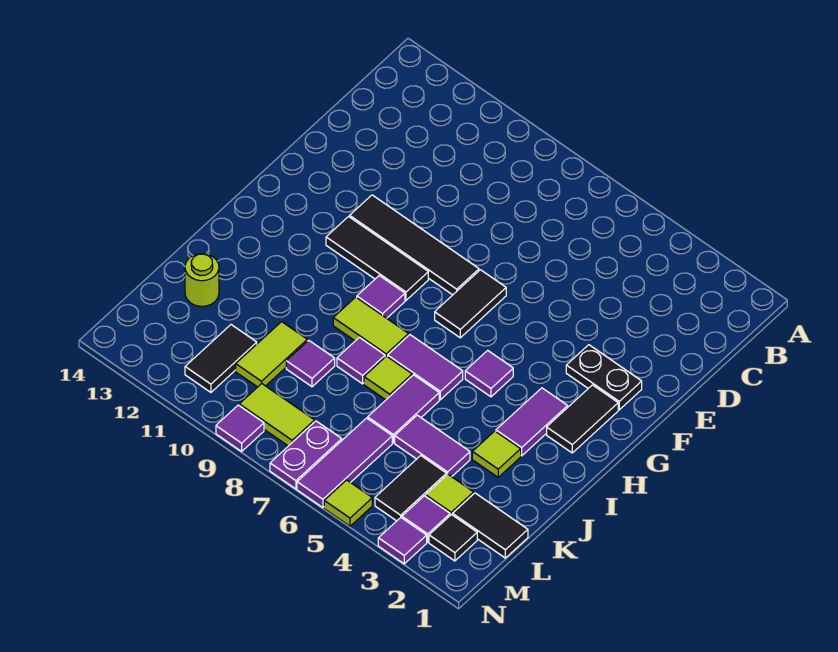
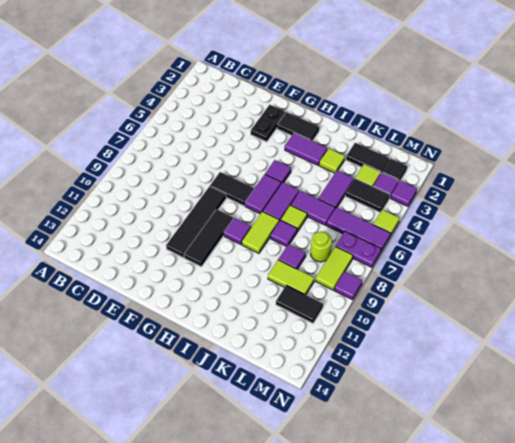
none -> purple tile H6:H7 level 1
lime round brick K13 level 1 -> lime round brick L8 level 1
black tile L1:L2 level 1 -> black tile K2:L2 level 1

